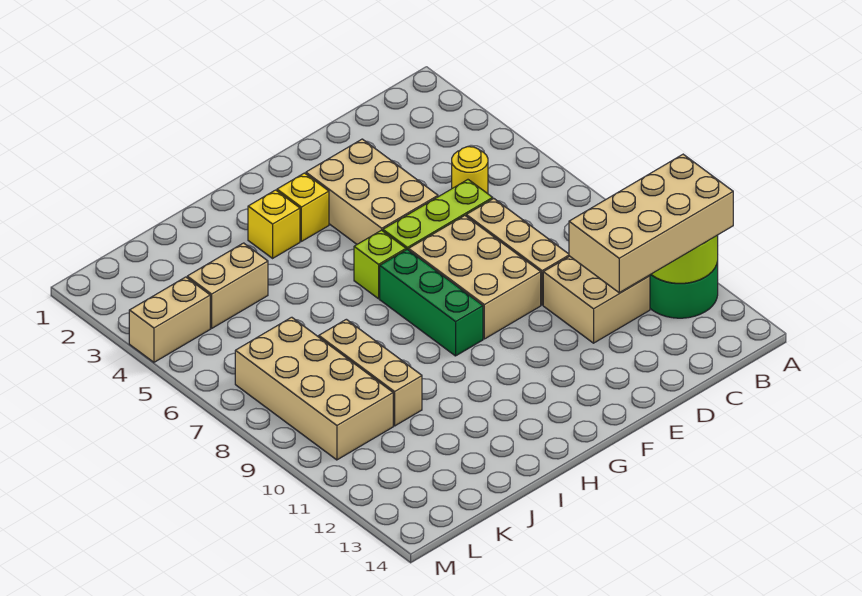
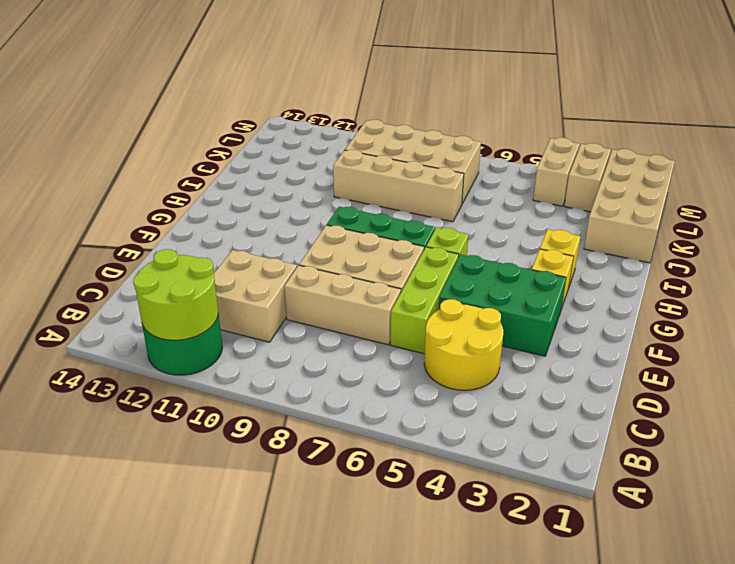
tan brick A11:D12 level 3 -> tan brick J1:M2 level 1
yellow round brick C5 level 1 -> yellow round brick C4:D5 level 1
tan brick E3:F5 level 1 -> green brick E3:F5 level 1
tan brick J4:K4 level 1 -> tan brick L3:M3 level 1
tan brick J8:J10 level 1 -> tan brick J7:J10 level 1

